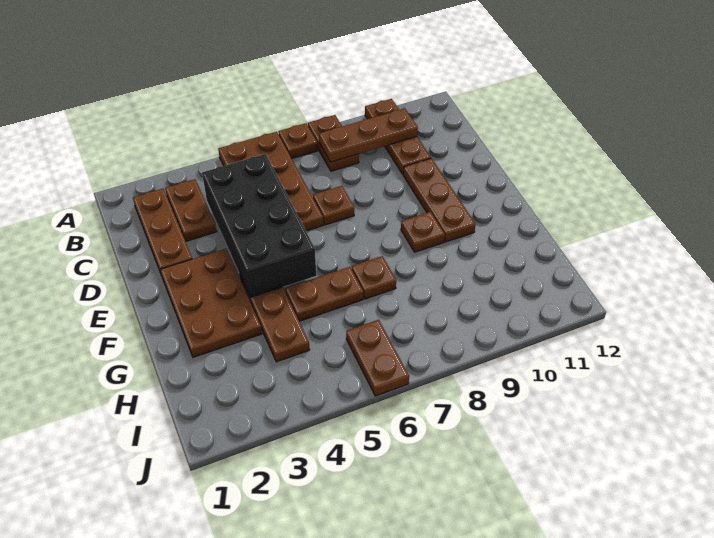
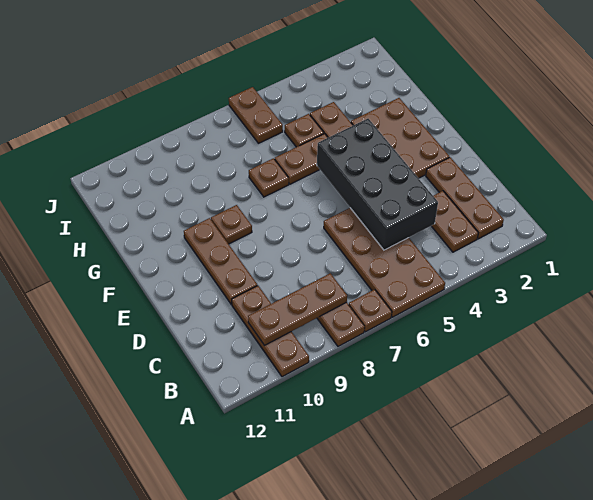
brown plate D7 level 1 -> brown plate H5 level 1

